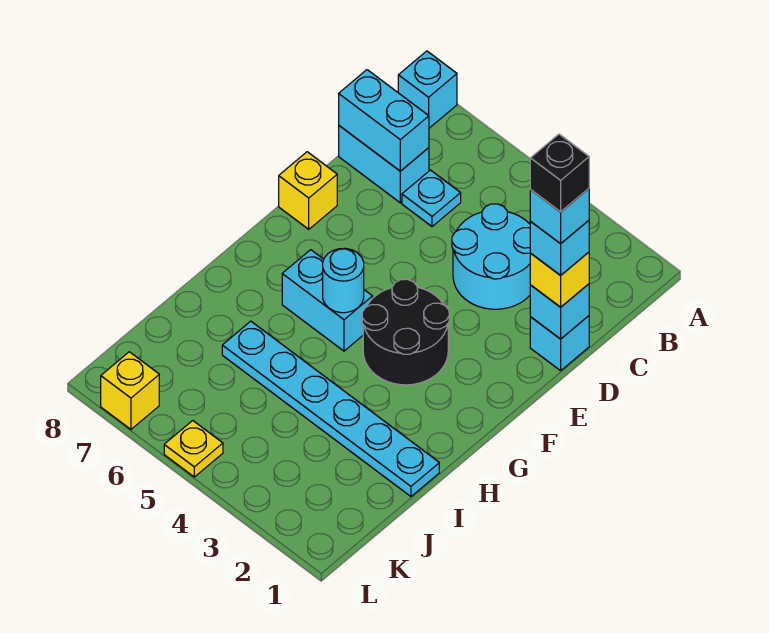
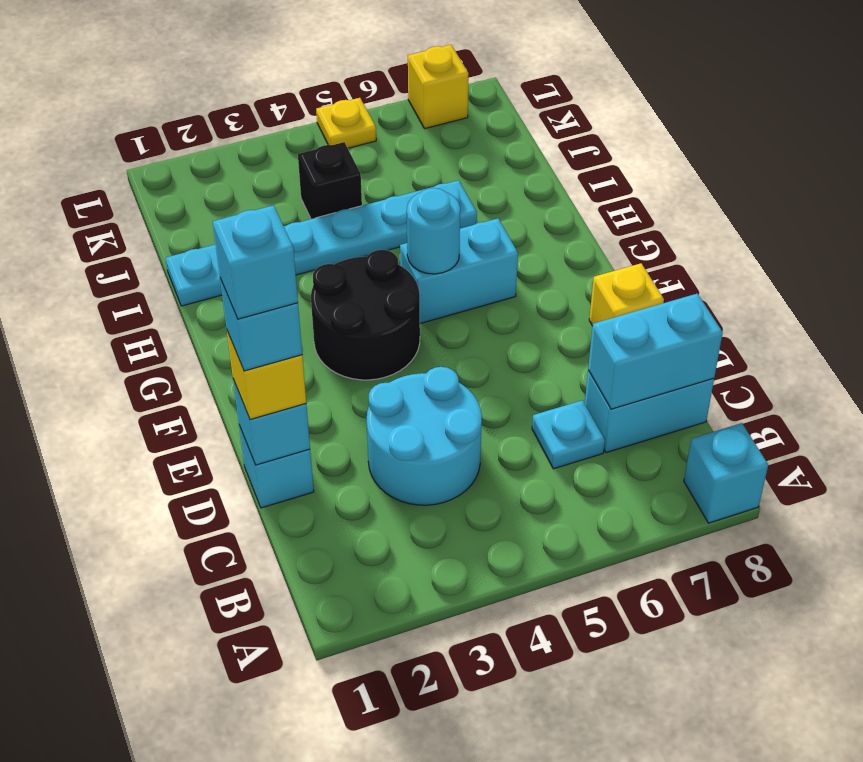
black brick D1 level 6 -> black brick J4 level 1

